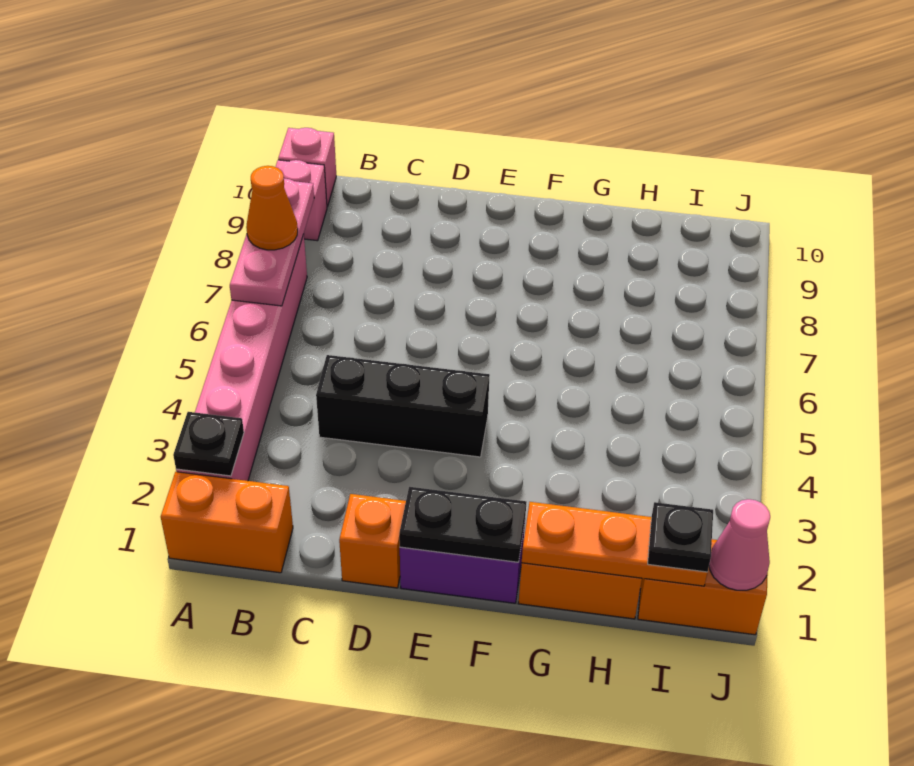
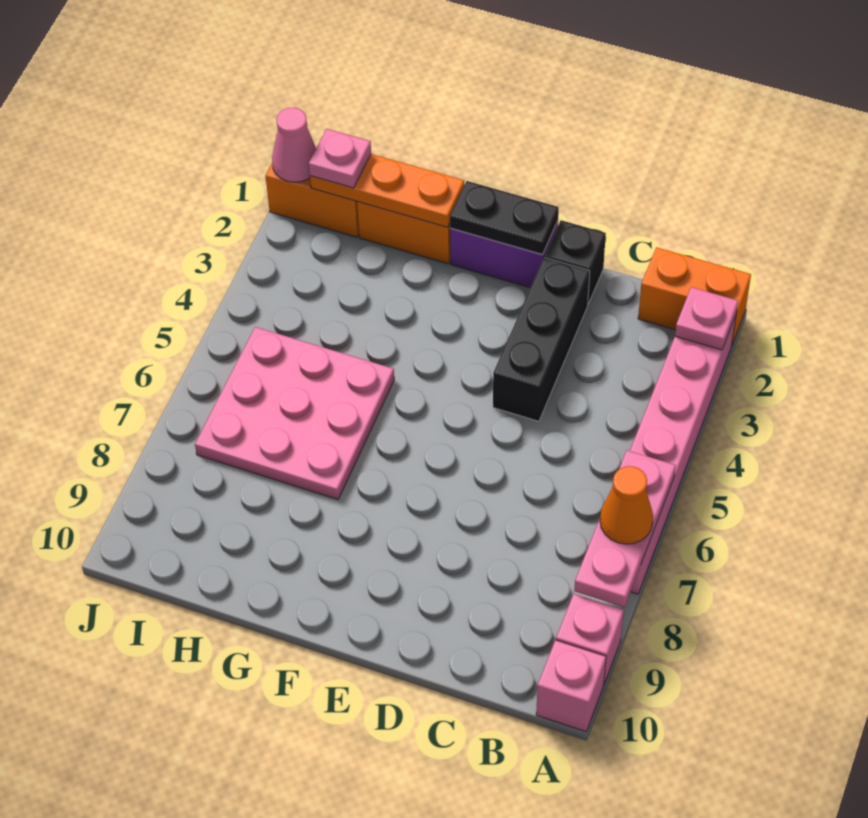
black plate A2 level 2 -> pink plate A2 level 2
black brick C4:E4 level 1 -> black brick D2:D4 level 1
orange brick D1 level 1 -> black brick D1 level 1
none -> pink plate G5:I7 level 1
black plate I1 level 3 -> pink plate I1 level 3

